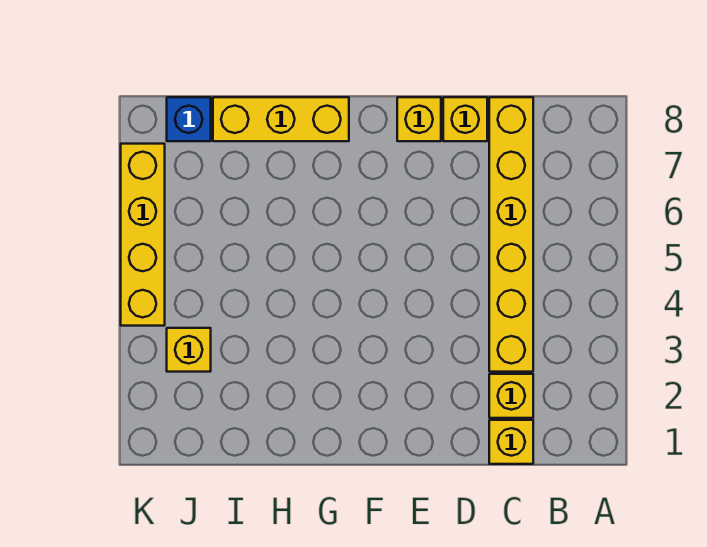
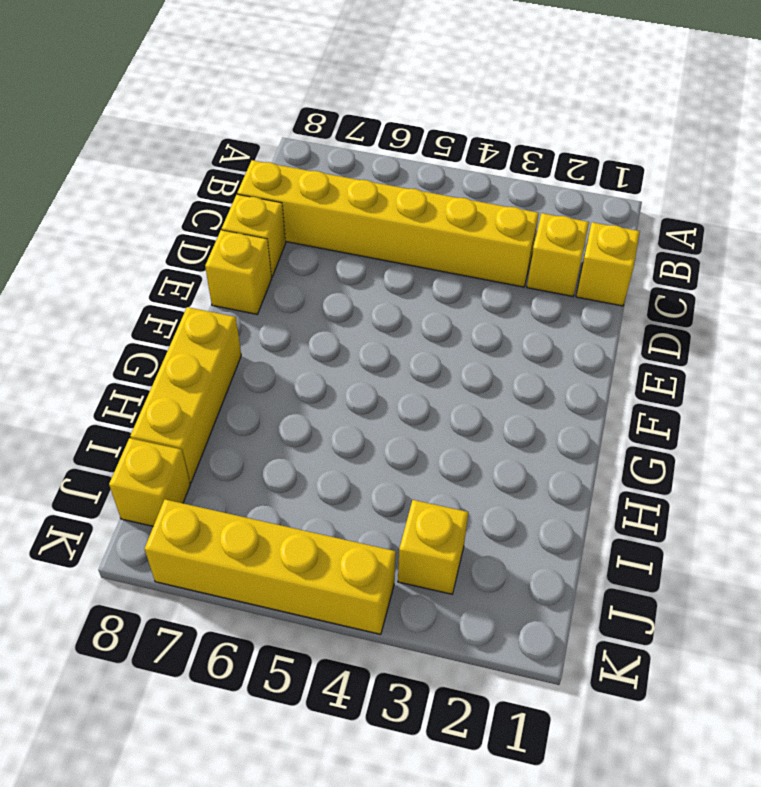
blue brick J8 level 1 -> yellow brick J8 level 1

